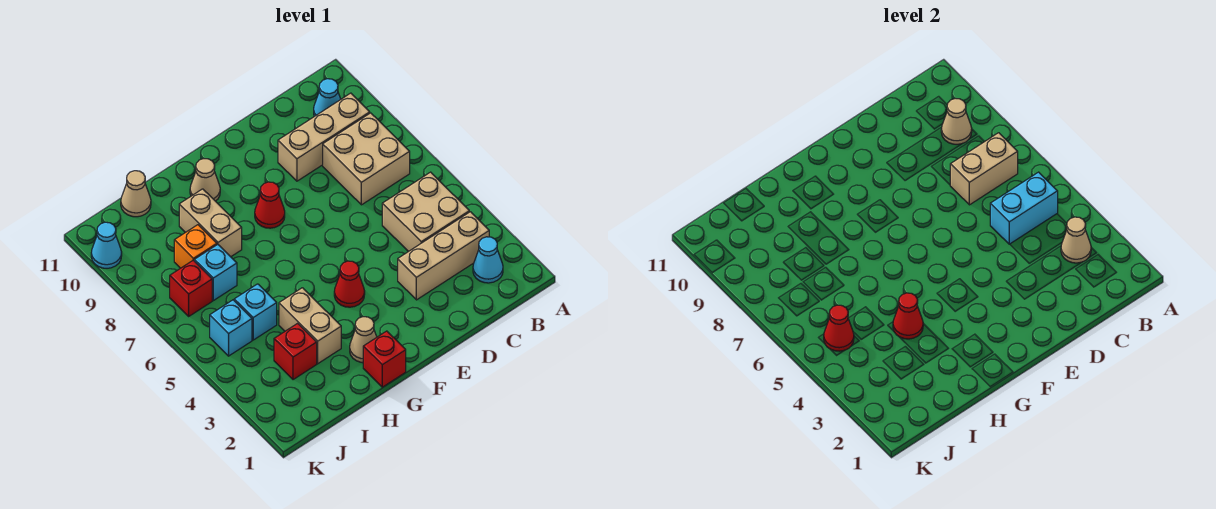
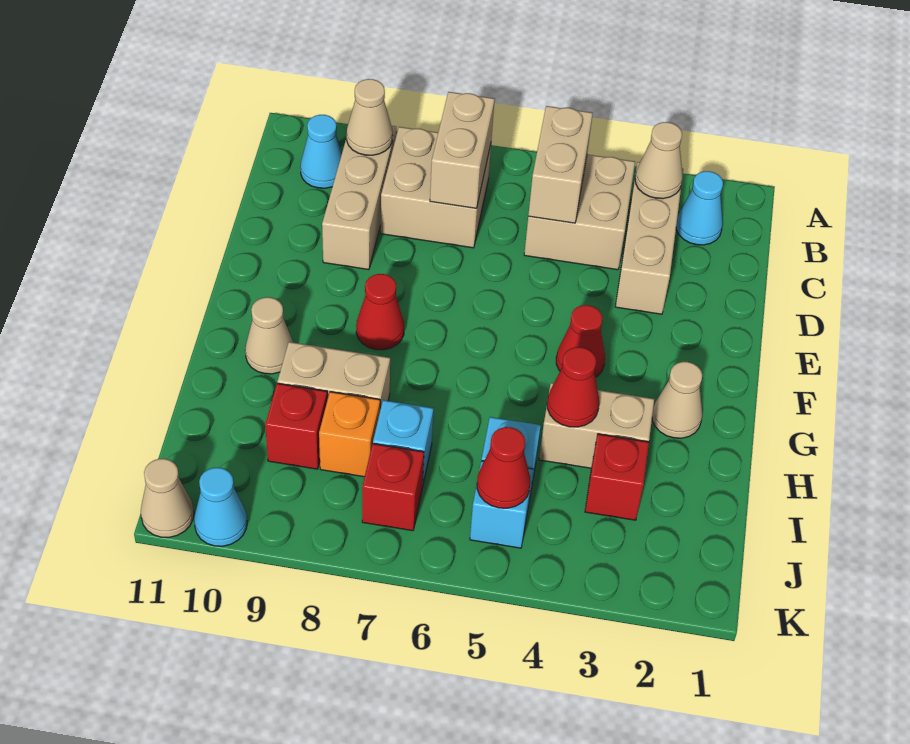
cyan brick B5:C5 level 2 -> tan brick B5:C5 level 2
red brick G1 level 1 -> red brick I9 level 1
tan cone I11 level 1 -> tan cone K11 level 1

